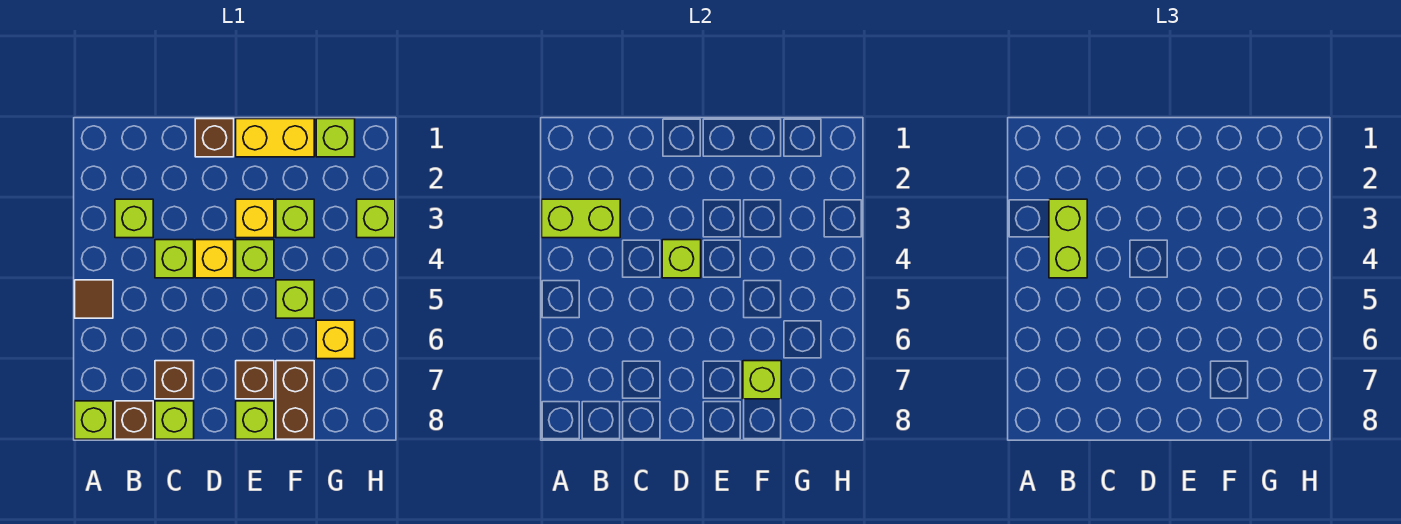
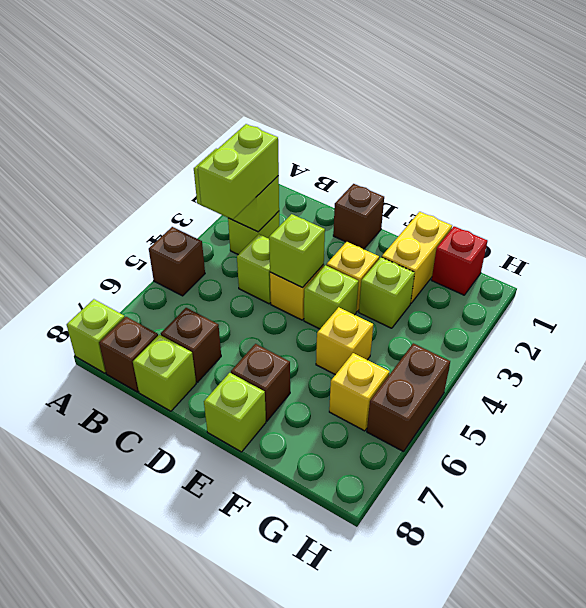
brown tile A5 level 1 -> brown brick A5 level 1
yellow brick E1:F1 level 1 -> yellow brick F1:F2 level 1
lime brick F5 level 1 -> yellow brick F5 level 1
brown brick F7:F8 level 1 -> brown brick H5:H6 level 1
lime brick F7 level 2 -> none
lime brick G1 level 1 -> red brick G1 level 1
lime brick H3 level 1 -> none

